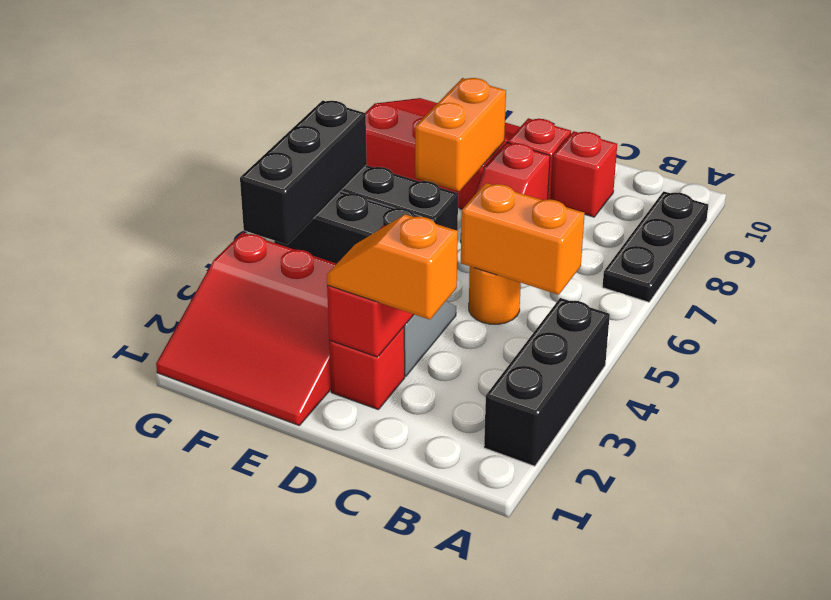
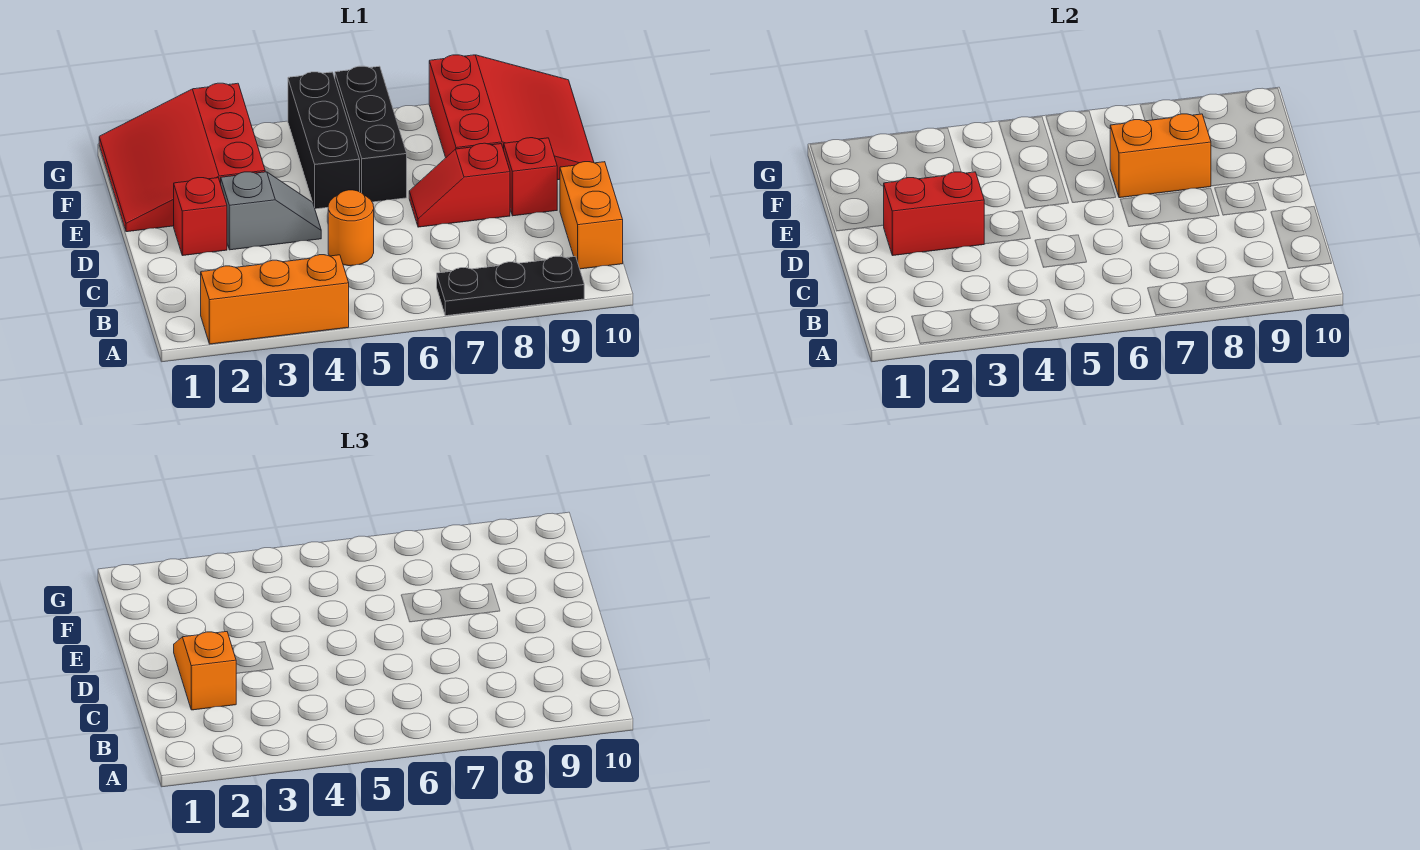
black brick A2:A4 level 1 -> orange brick A2:A4 level 1
orange brick B5:C5 level 2 -> orange brick B10:C10 level 1
red brick C9 level 1 -> none
black brick G4:G6 level 2 -> none

